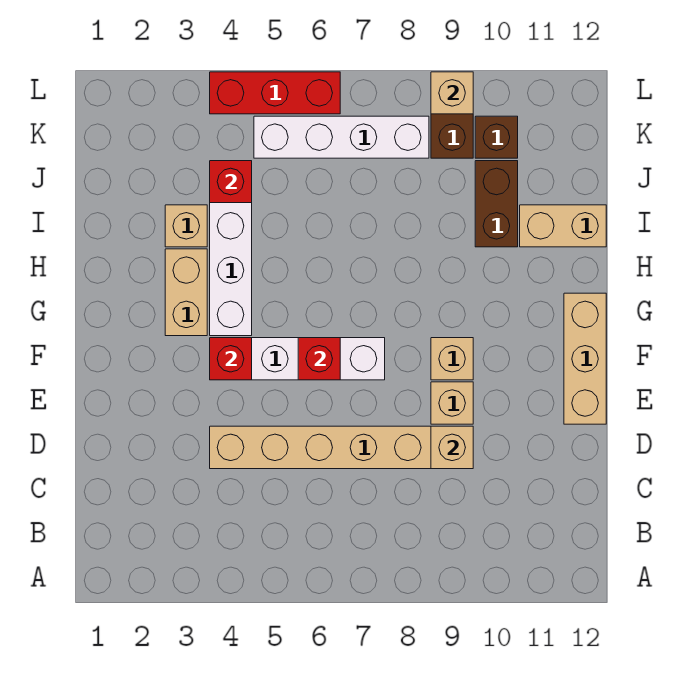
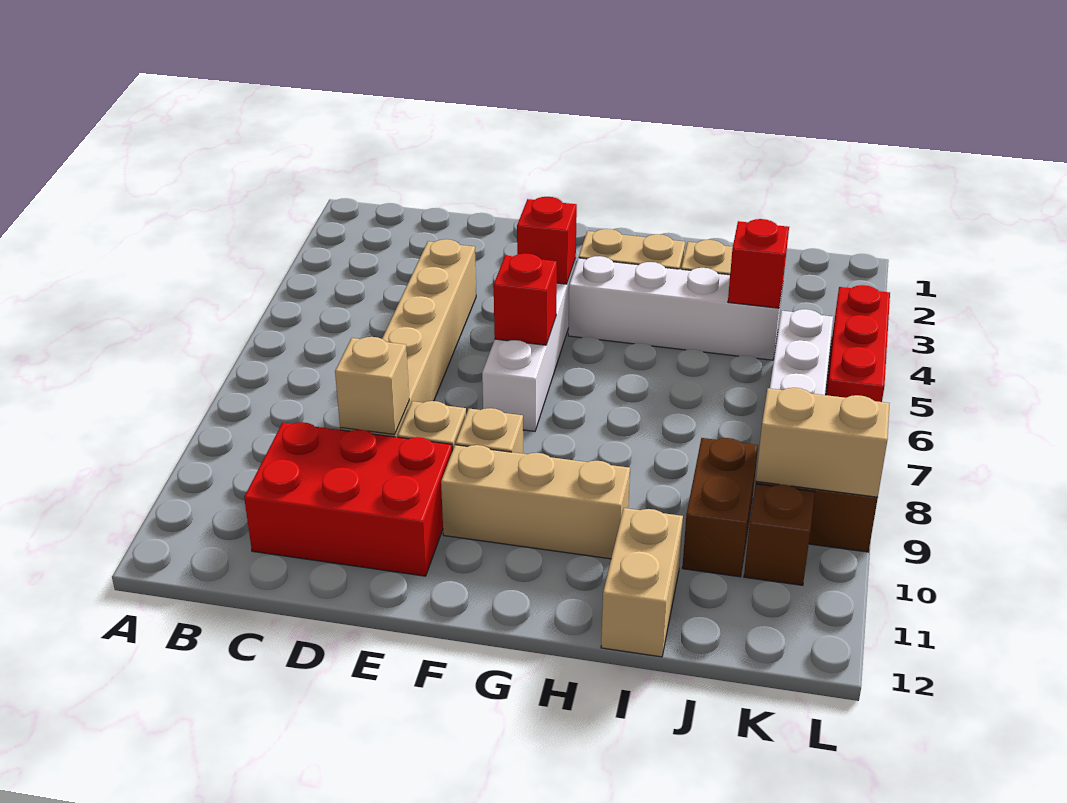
none -> red brick C10:E11 level 1
tan brick E12:G12 level 1 -> tan brick F10:H10 level 1
brown brick I10:J10 level 1 -> brown brick J9:J10 level 1
tan brick L9 level 2 -> tan brick K9:L9 level 2

